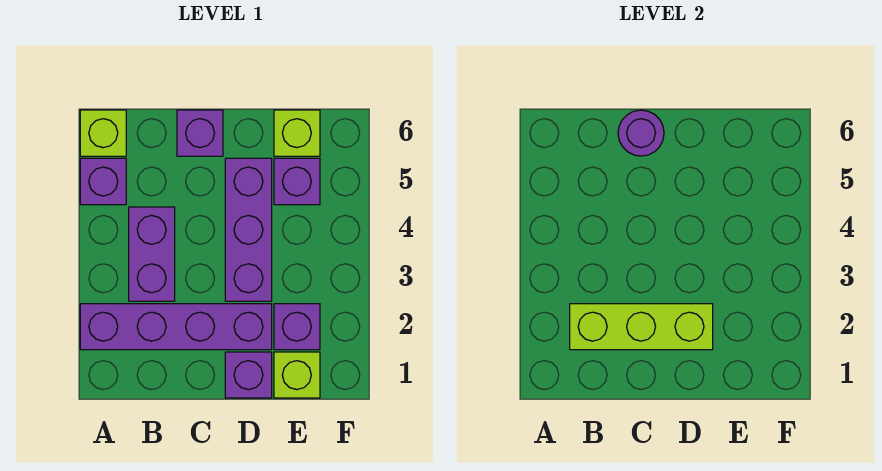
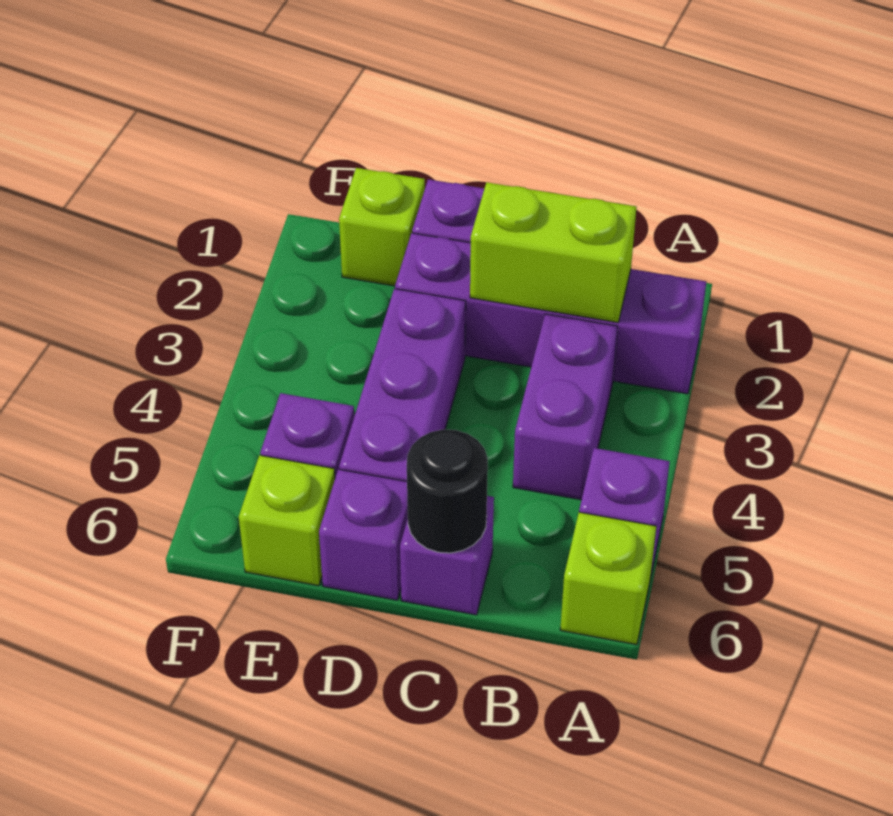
lime brick B2:D2 level 2 -> lime brick B2:C2 level 2
purple round brick C6 level 2 -> black round brick C6 level 2
purple brick E2 level 1 -> purple brick D6 level 1

